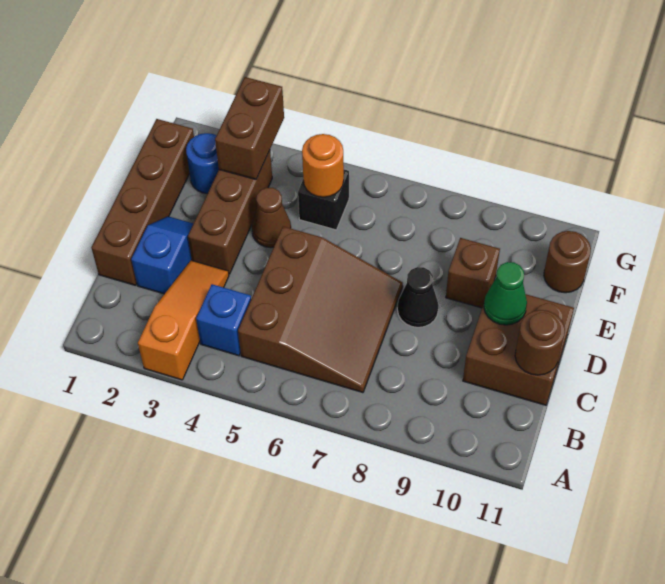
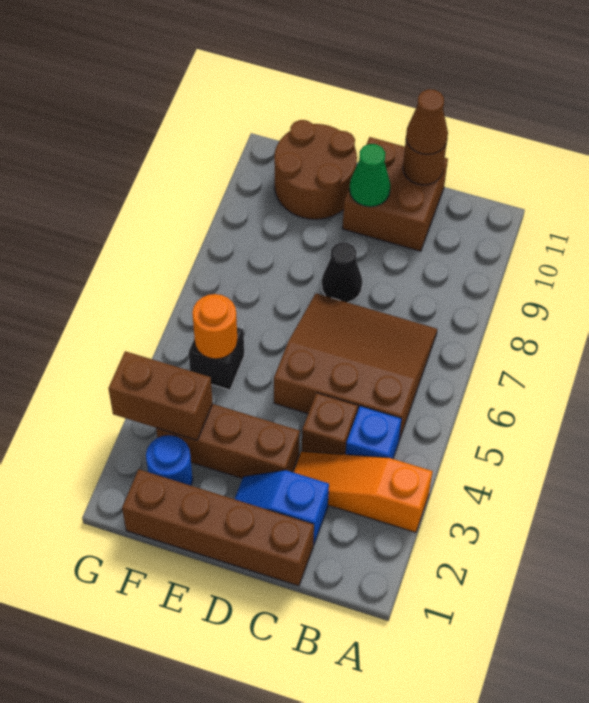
brown cone E4 level 1 -> brown cone C11 level 3
brown brick E9 level 1 -> brown brick C4 level 1
brown round brick F11 level 1 -> brown round brick E10:F11 level 1

